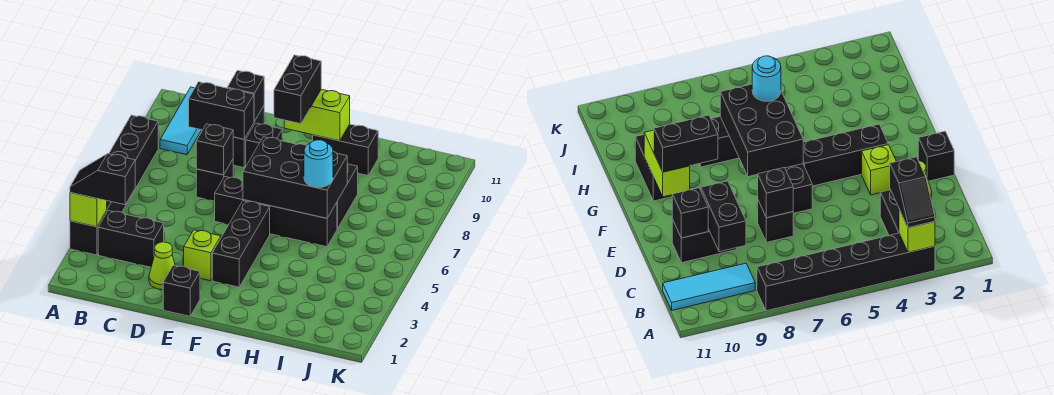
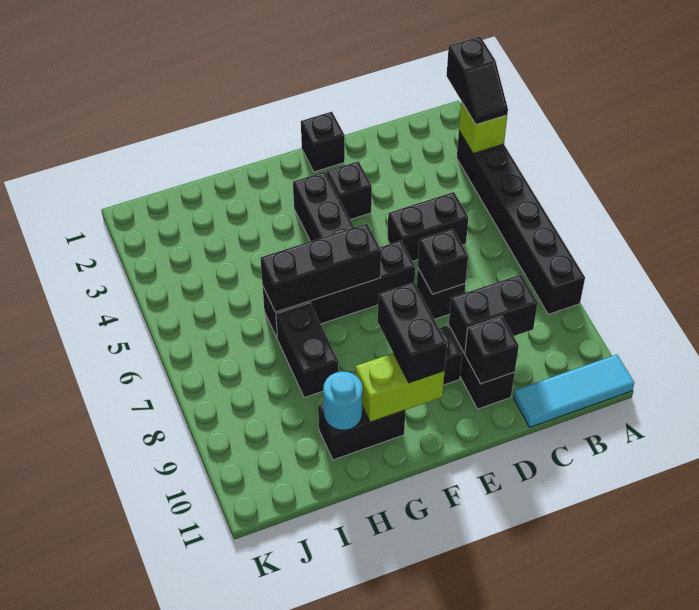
black slope A3:B3 level 3 top B -> black slope A2:A3 level 3 top 2
black brick B3:C3 level 1 -> black brick C5:D5 level 1
cyan tile B9:B11 level 1 -> cyan tile A11:C11 level 1
lime cone D2 level 1 -> none
lime brick E3 level 1 -> black brick E3 level 1
black brick F6:H7 level 2 -> black brick F6:H6 level 2
cyan round brick H6 level 3 -> cyan round brick H10 level 2

